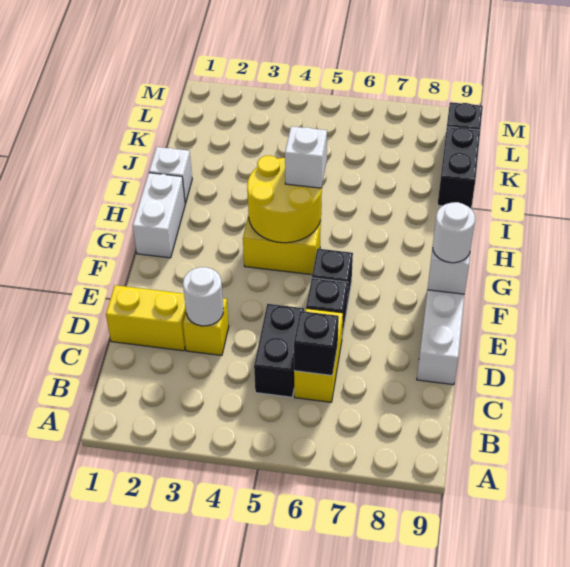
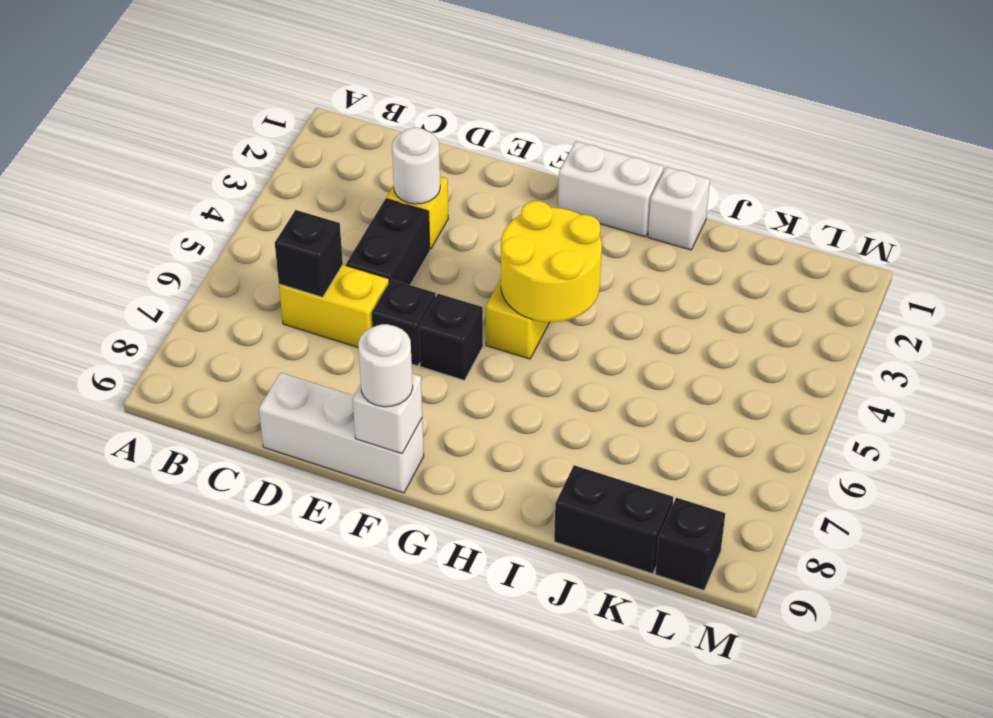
black brick C5:D5 level 1 -> black brick D4:D5 level 1
yellow brick D1:D2 level 1 -> none
white brick H5 level 3 -> none

